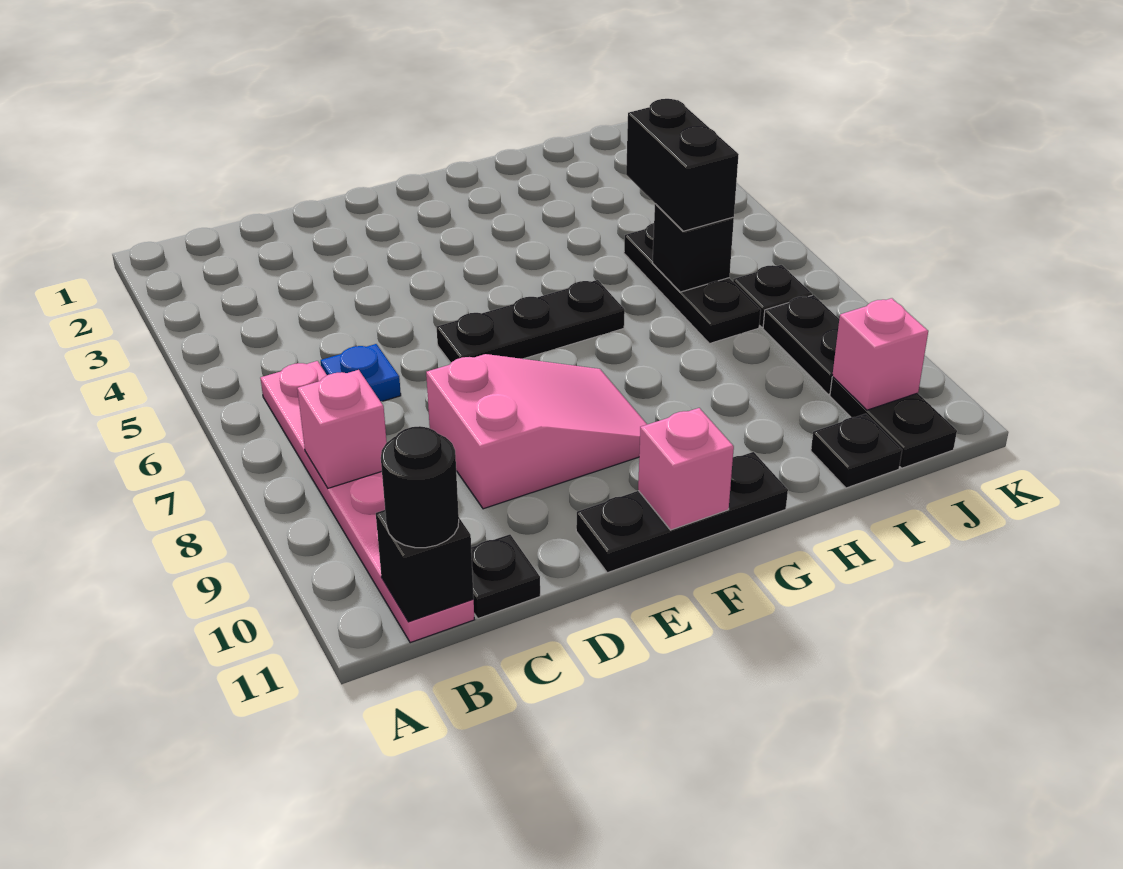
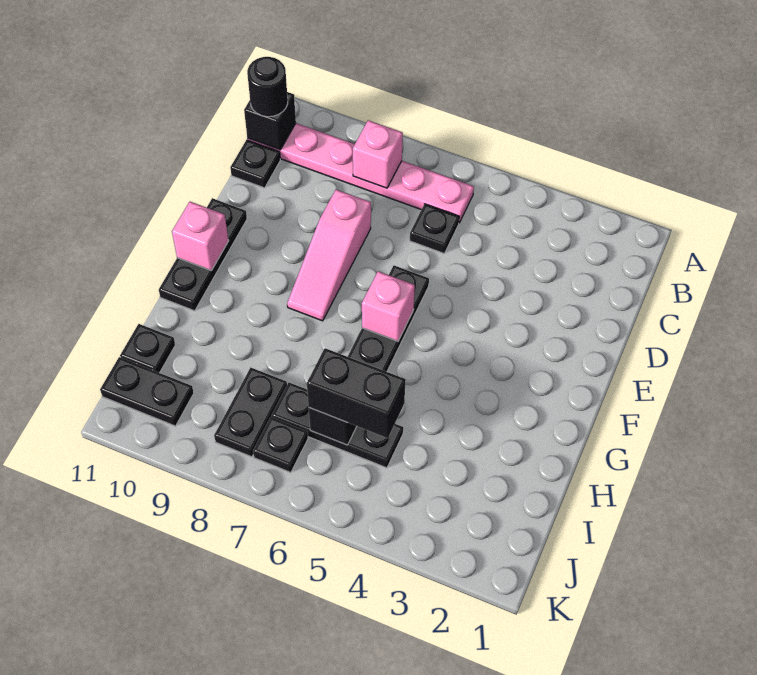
blue plate C6 level 1 -> black plate C6 level 1
pink slope D8:F9 level 1 top D -> pink slope D8:F8 level 1 top D
black plate J8:J9 level 1 -> black plate I8:J8 level 1
pink brick J10 level 2 -> pink brick F6 level 2

